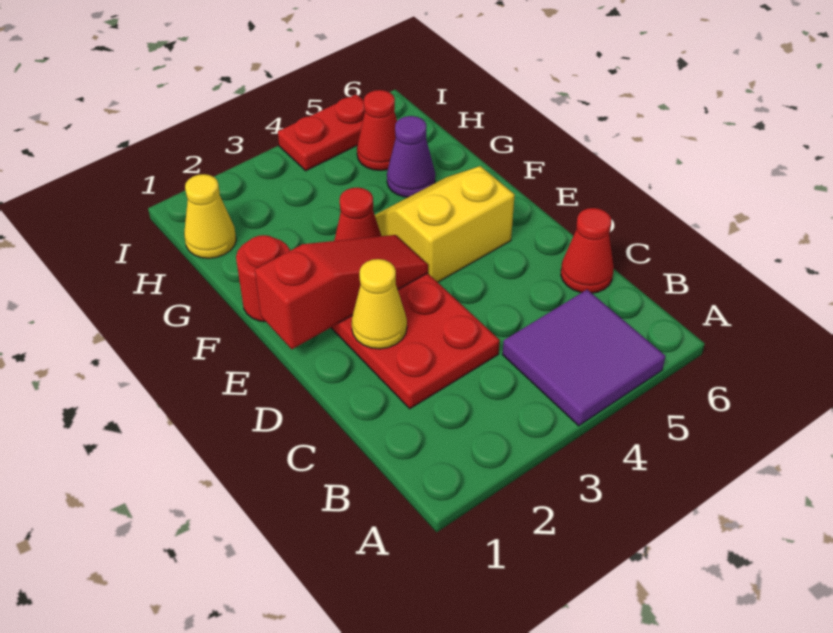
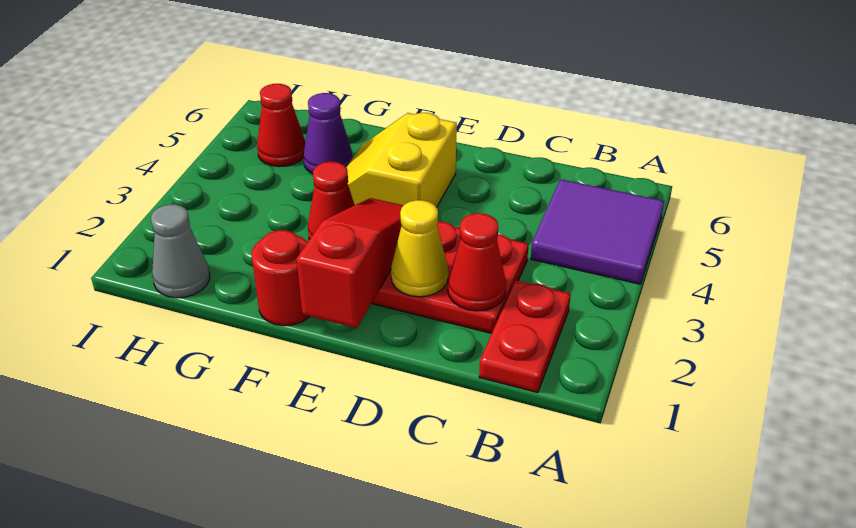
red cone C6 level 1 -> red cone C2 level 2
yellow cone H1 level 1 -> grey cone H1 level 1
red plate I4:I5 level 1 -> red plate B1:B2 level 1

